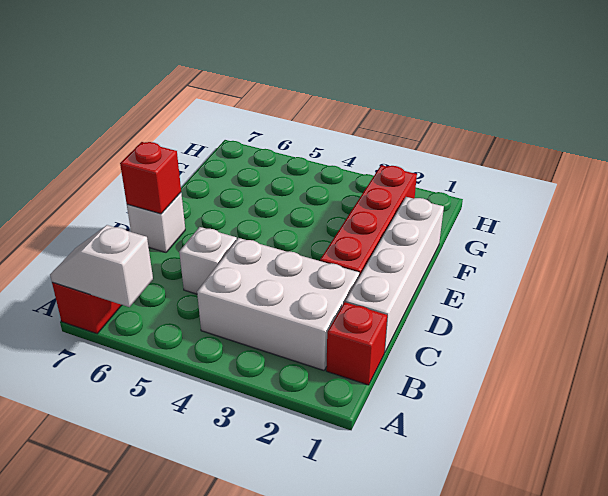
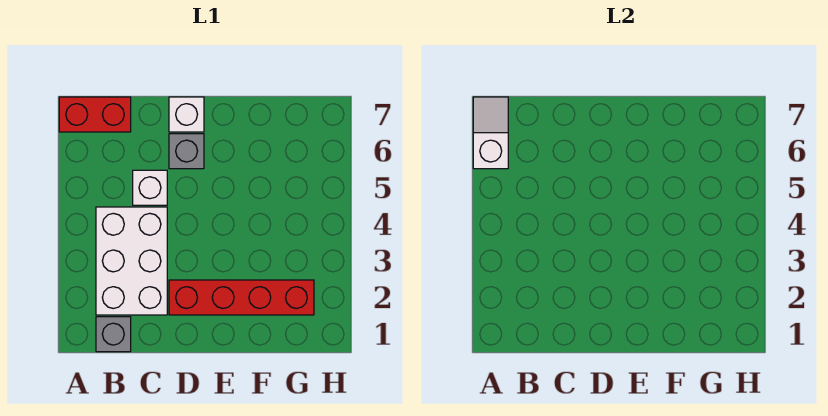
red brick B1 level 1 -> grey brick B1 level 1
white brick C1:F1 level 1 -> none
none -> grey brick D6 level 1
red brick D7 level 2 -> none

